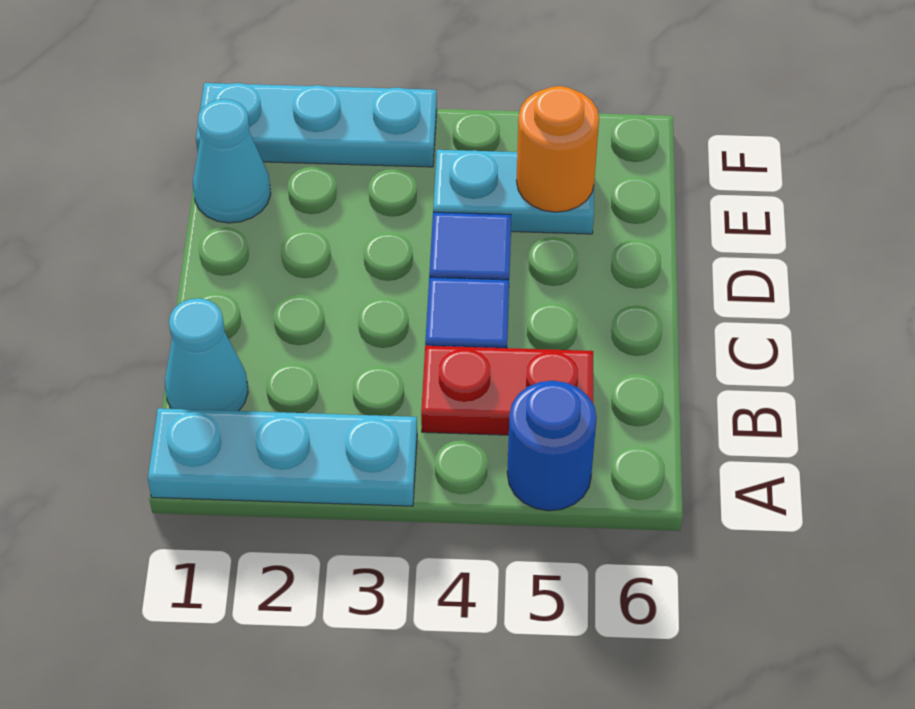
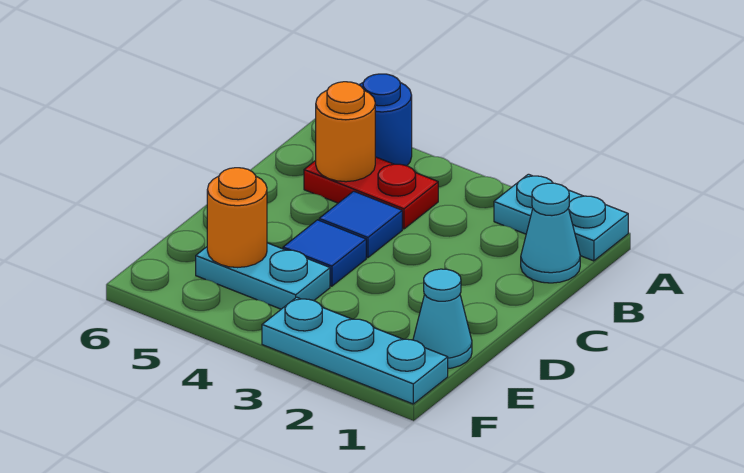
cyan plate A1:A3 level 1 -> cyan plate A1:A2 level 1
none -> orange round brick B5 level 2

